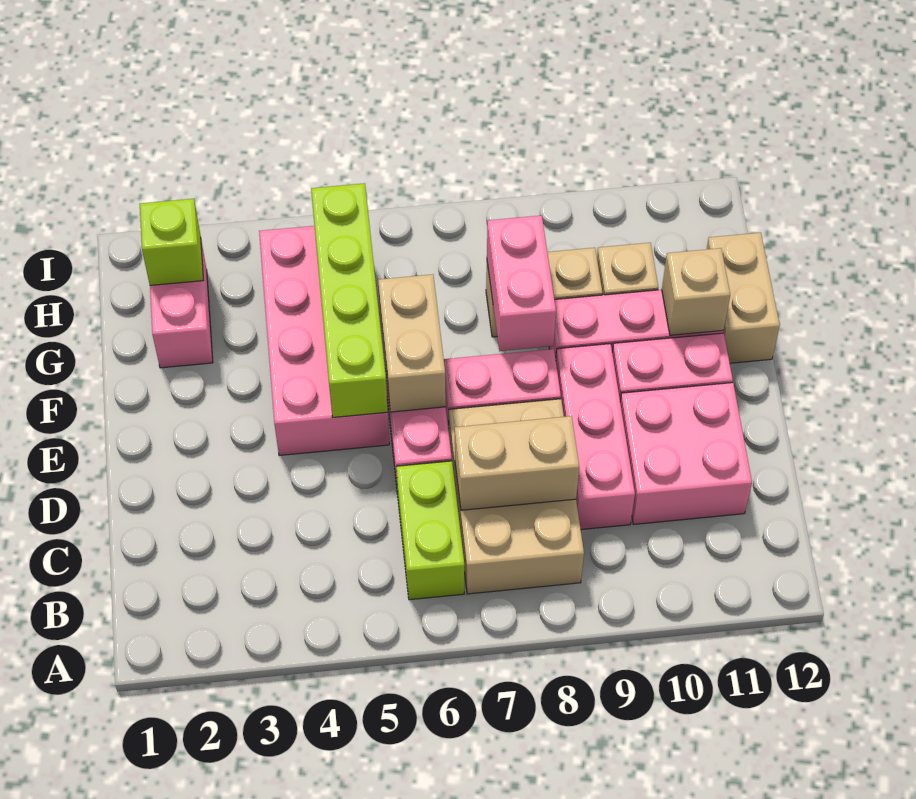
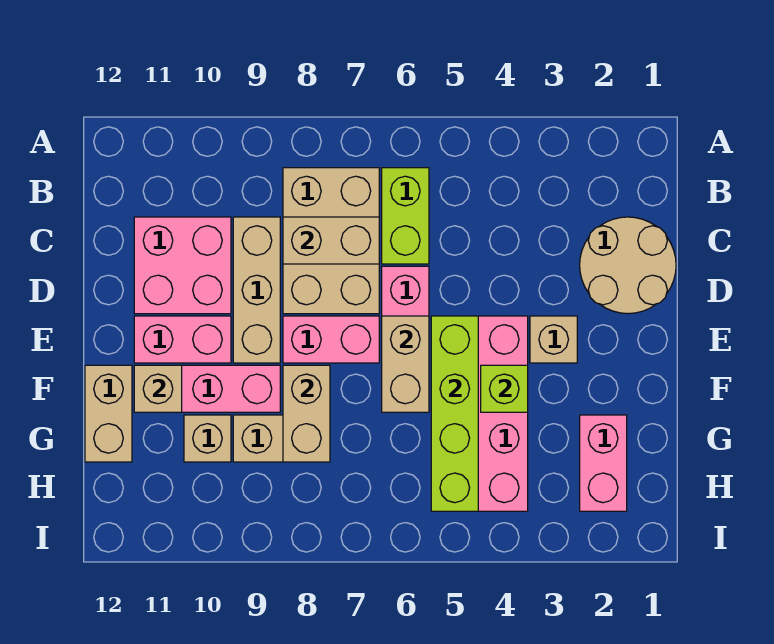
none -> tan round brick C1:D2 level 1
pink brick C9:E9 level 1 -> tan brick C9:E9 level 1
none -> tan brick E3 level 1
pink brick F8:G8 level 2 -> tan brick F8:G8 level 2
lime brick H2 level 2 -> lime brick F4 level 2

